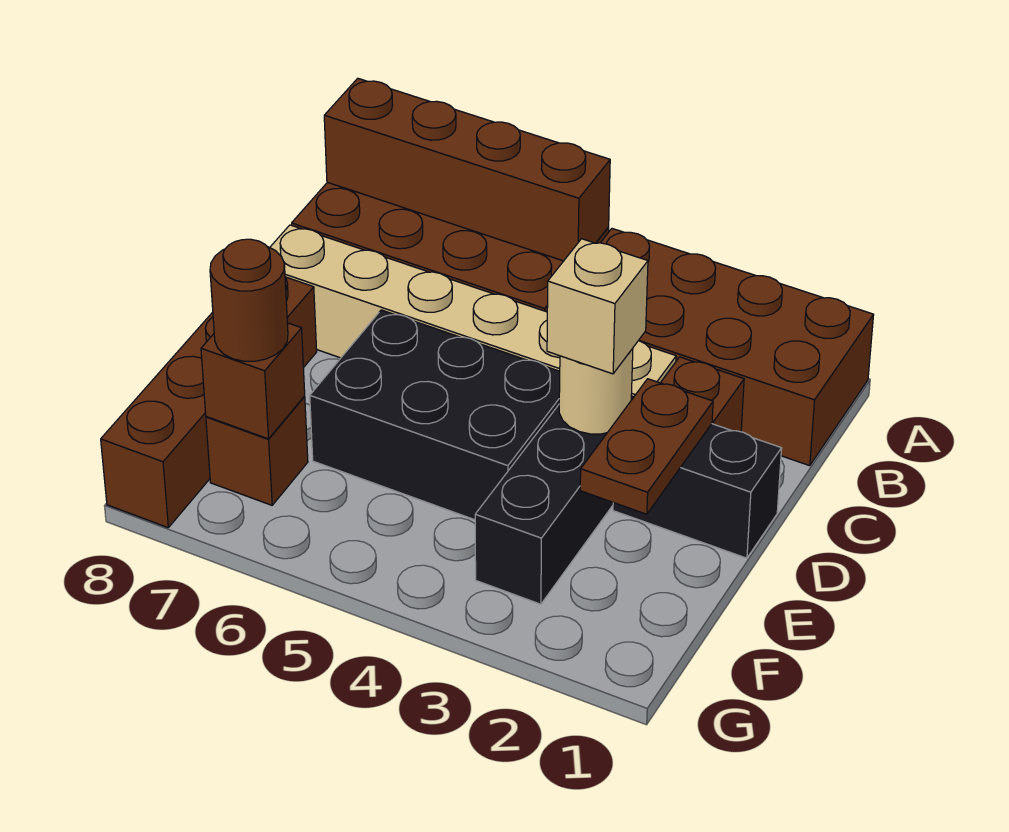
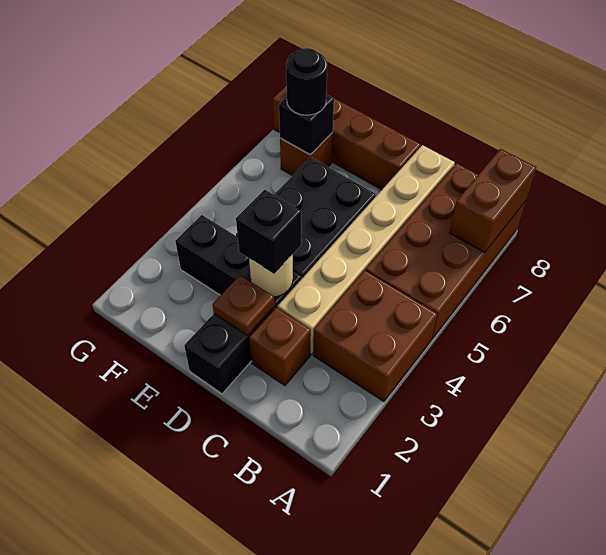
brown brick A1:B4 level 1 -> brown brick A3:B4 level 1
brown brick A5:A8 level 2 -> brown brick A7:A8 level 2
brown plate D2:E2 level 2 -> brown plate D2 level 2
tan brick D3 level 3 -> black brick D3 level 3
brown brick F7 level 2 -> black brick F7 level 2
brown round brick F7 level 3 -> black round brick F7 level 3

